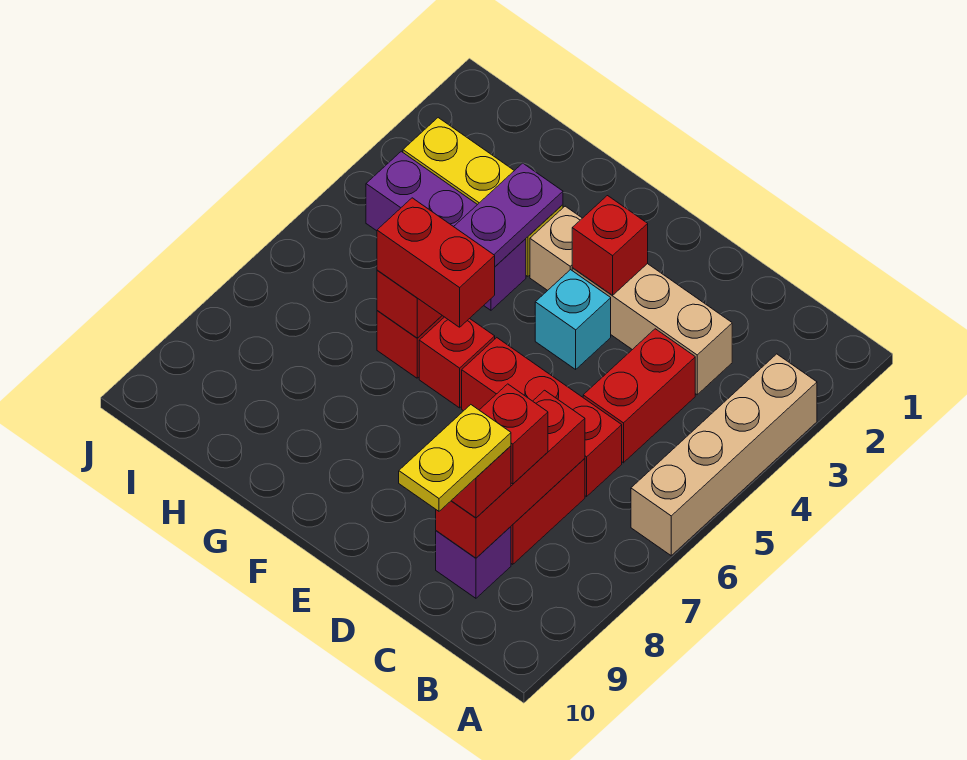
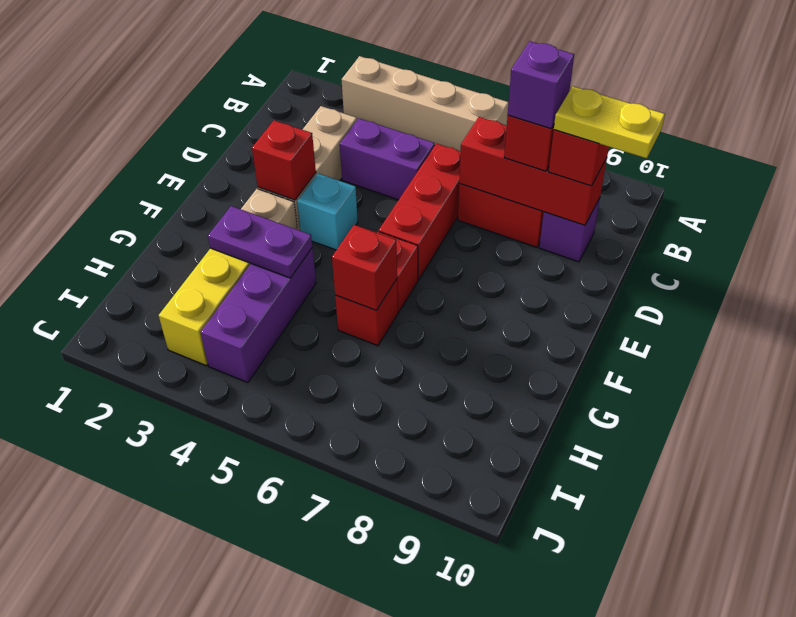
red brick C4:C5 level 1 -> purple brick C4:C5 level 1
none -> purple brick C8 level 4
red brick F6:G6 level 3 -> none

